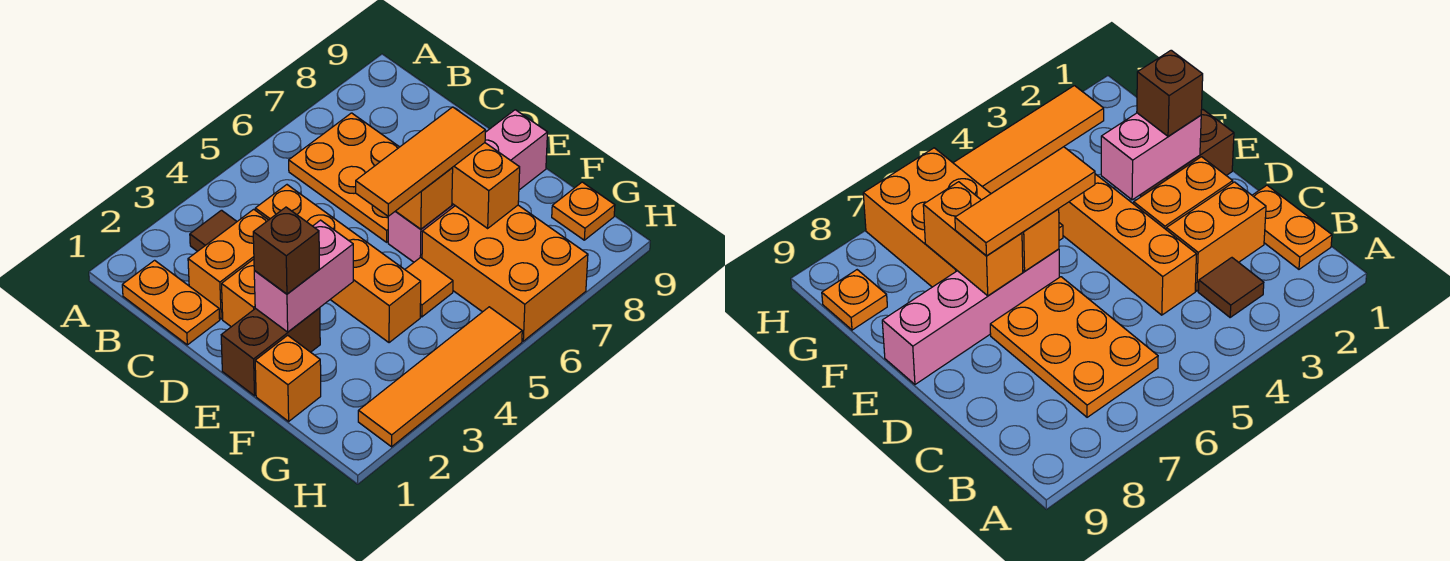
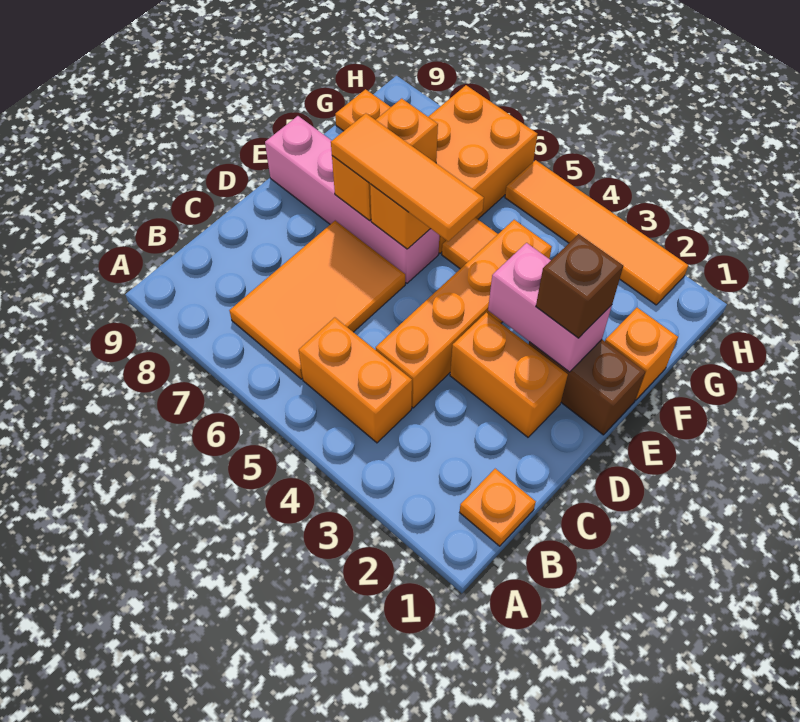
orange plate B1:C1 level 1 -> orange plate B1 level 1
brown tile B3 level 1 -> none
orange plate B6:D7 level 1 -> orange tile B6:D7 level 1
orange brick C2:C3 level 1 -> orange brick B4:B5 level 1

